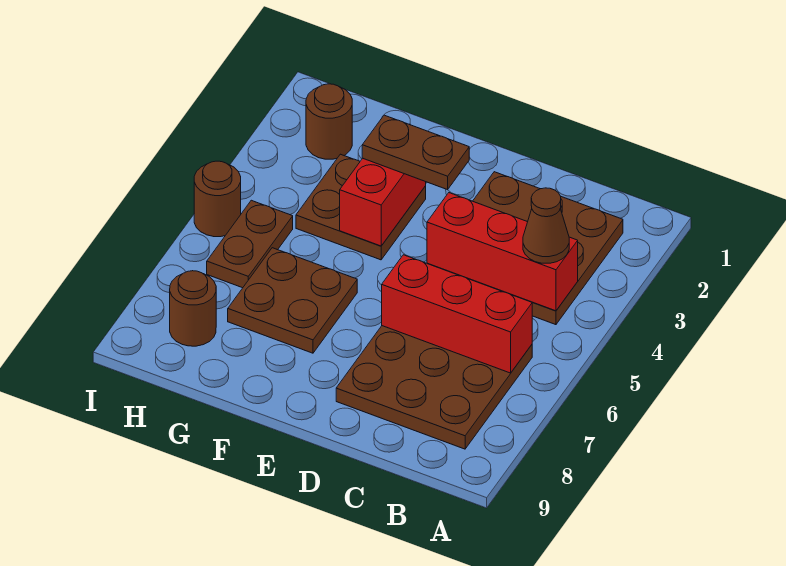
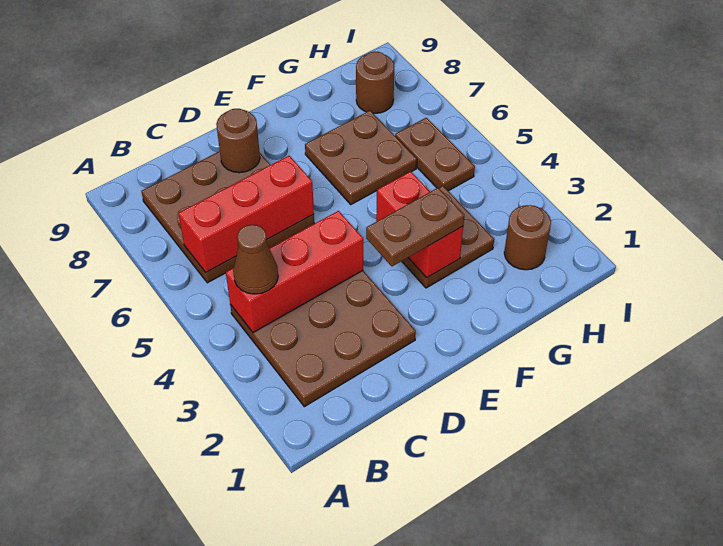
brown round brick I5 level 1 -> brown round brick D8 level 2

